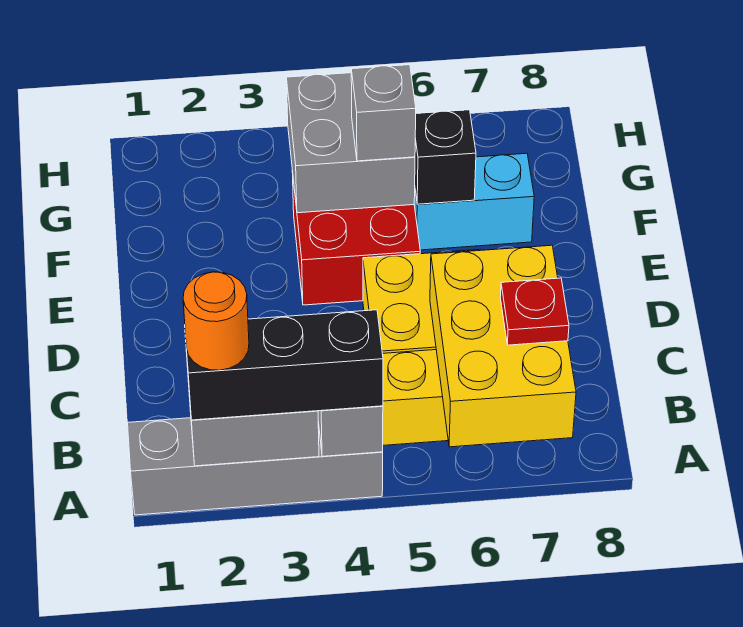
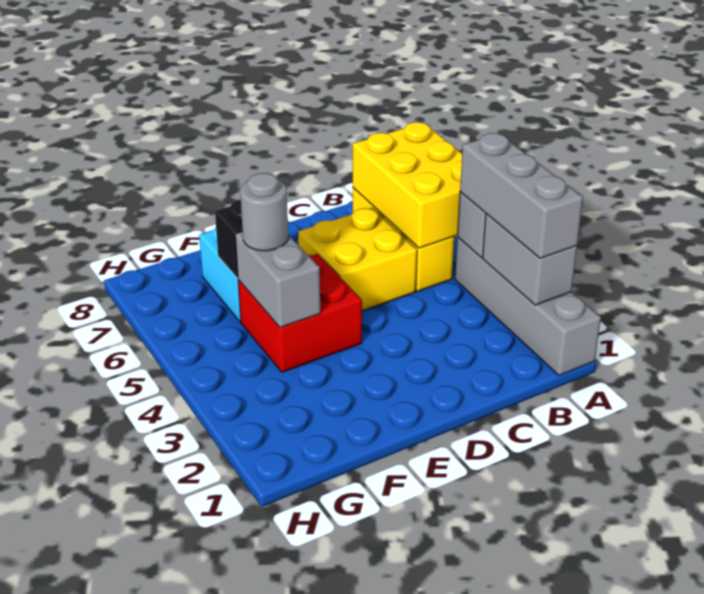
black brick A2:A4 level 3 -> grey brick A2:A4 level 3
orange round brick A2 level 4 -> none
yellow brick A6:C7 level 2 -> yellow brick A5:B7 level 2
red plate B7 level 3 -> none
grey brick F4:G5 level 2 -> grey brick F4:F5 level 2
grey brick F5 level 3 -> grey round brick F5 level 3

